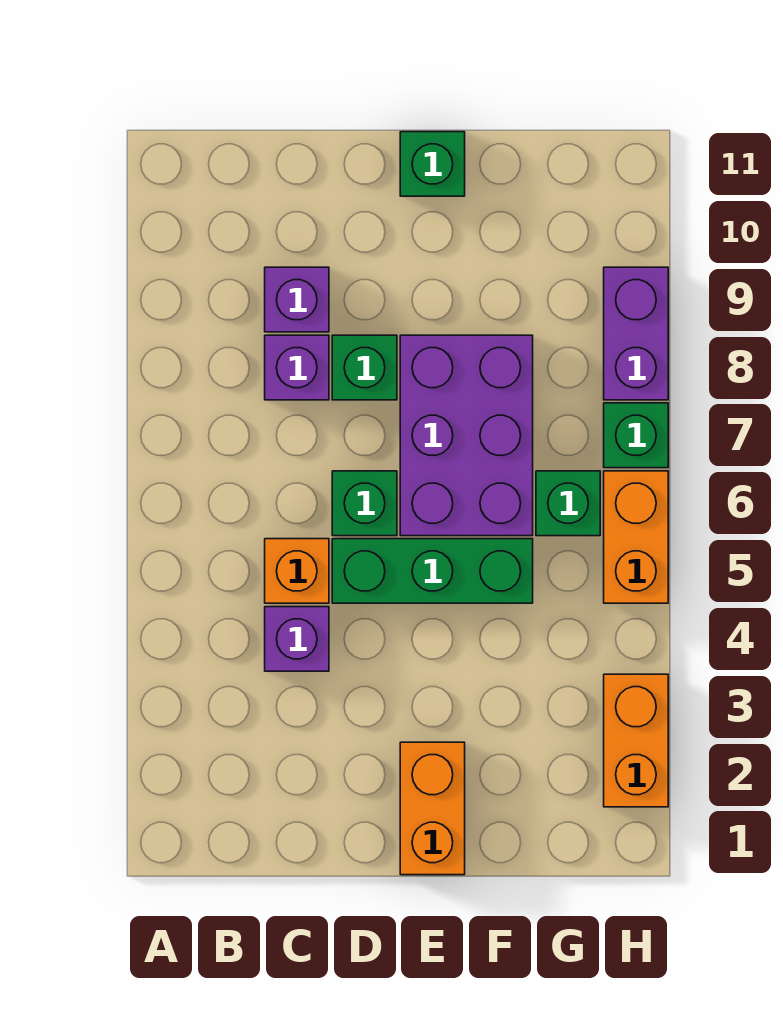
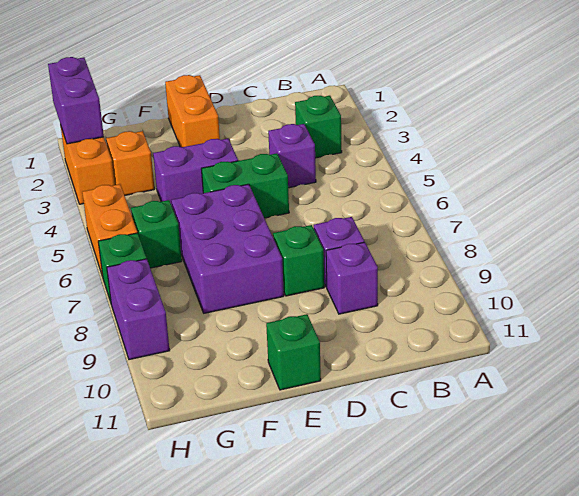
orange brick C5 level 1 -> orange brick G3 level 1
green brick D5:F5 level 1 -> green brick D5:E5 level 1
green brick D6 level 1 -> green brick B3 level 1
none -> purple brick E4:F4 level 1
none -> purple brick H1:H2 level 2

